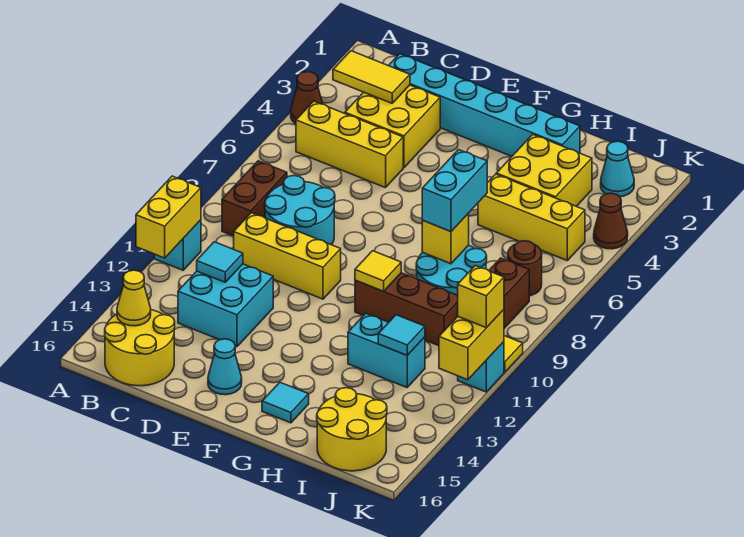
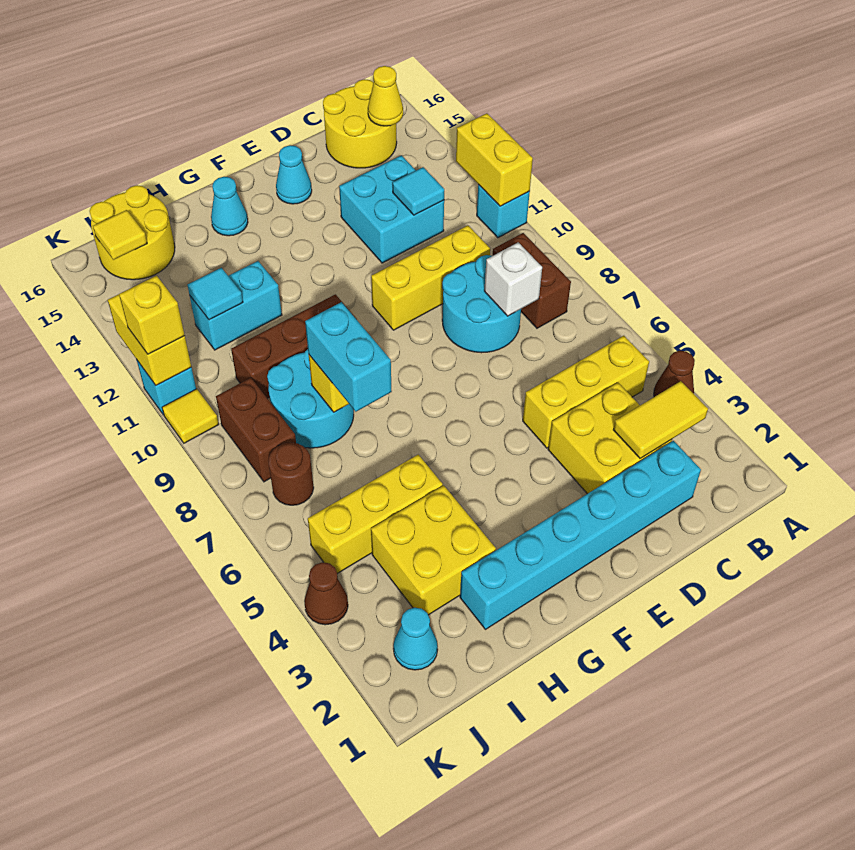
none -> white brick C8 level 2
yellow tile G10 level 2 -> yellow tile J15 level 2
cyan tile G15 level 1 -> cyan cone G15 level 1

